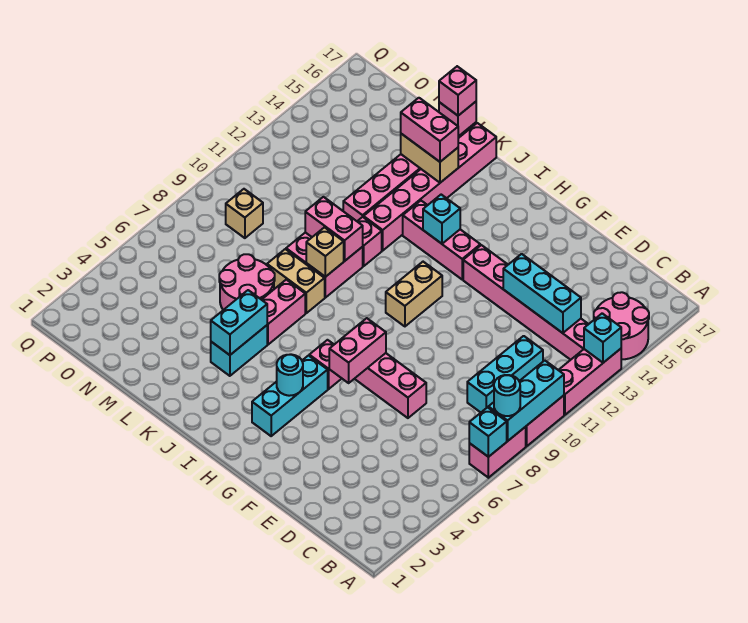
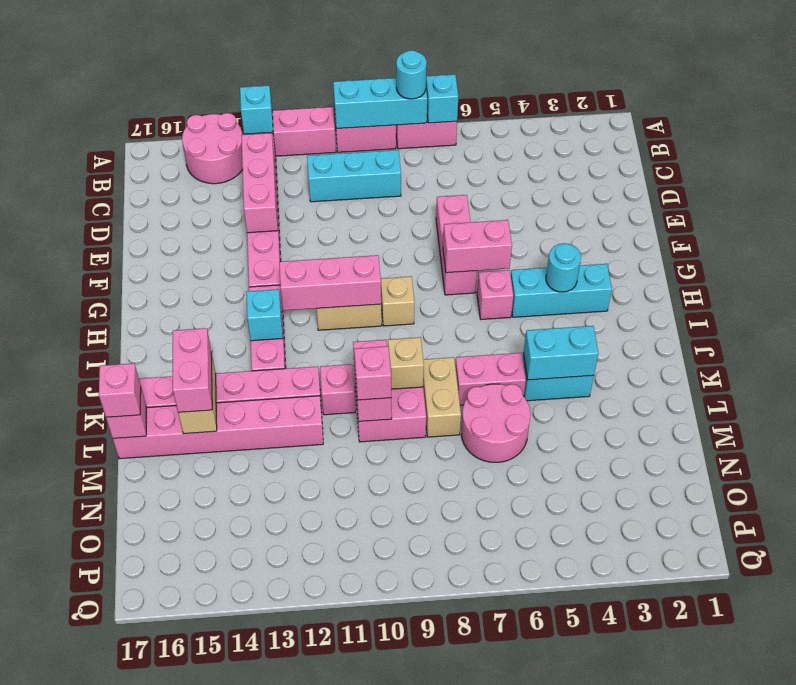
cyan brick C13:E13 level 2 -> pink brick C13:E13 level 2
none -> pink brick H10:H12 level 2
none -> pink brick L10 level 3
tan brick O9 level 1 -> tan brick H9 level 1

